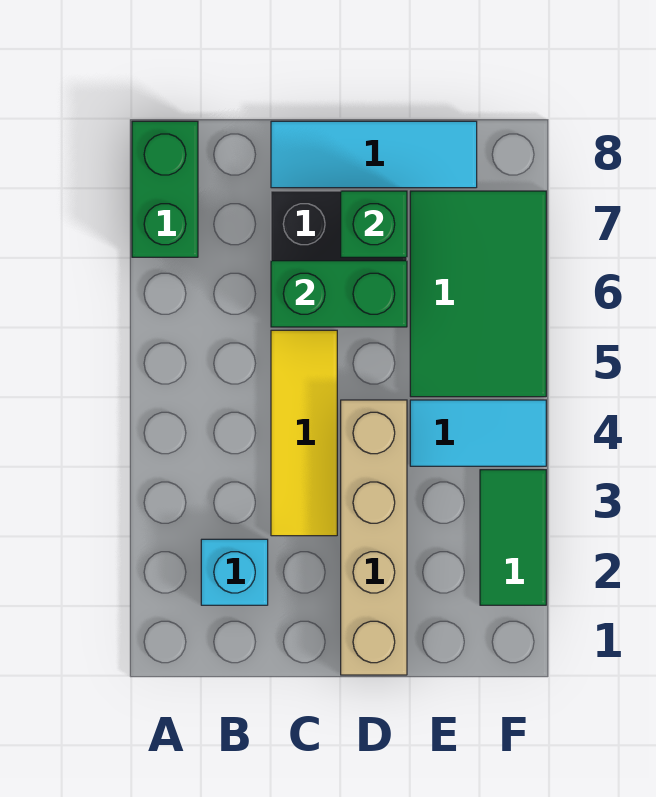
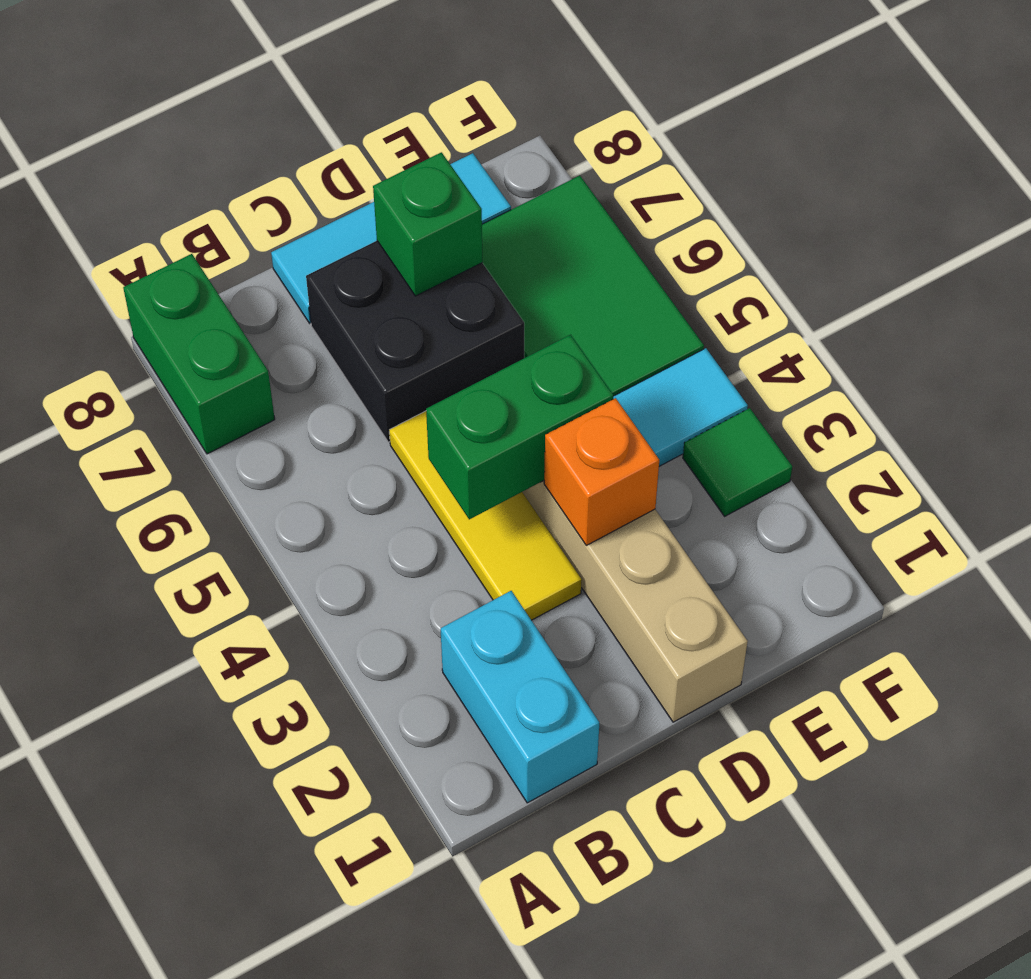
cyan brick B2 level 1 -> cyan brick B1:B2 level 1
green brick C6:D6 level 2 -> green brick C4:D4 level 2
none -> orange brick D3 level 2
green tile F2:F3 level 1 -> green tile F3 level 1

